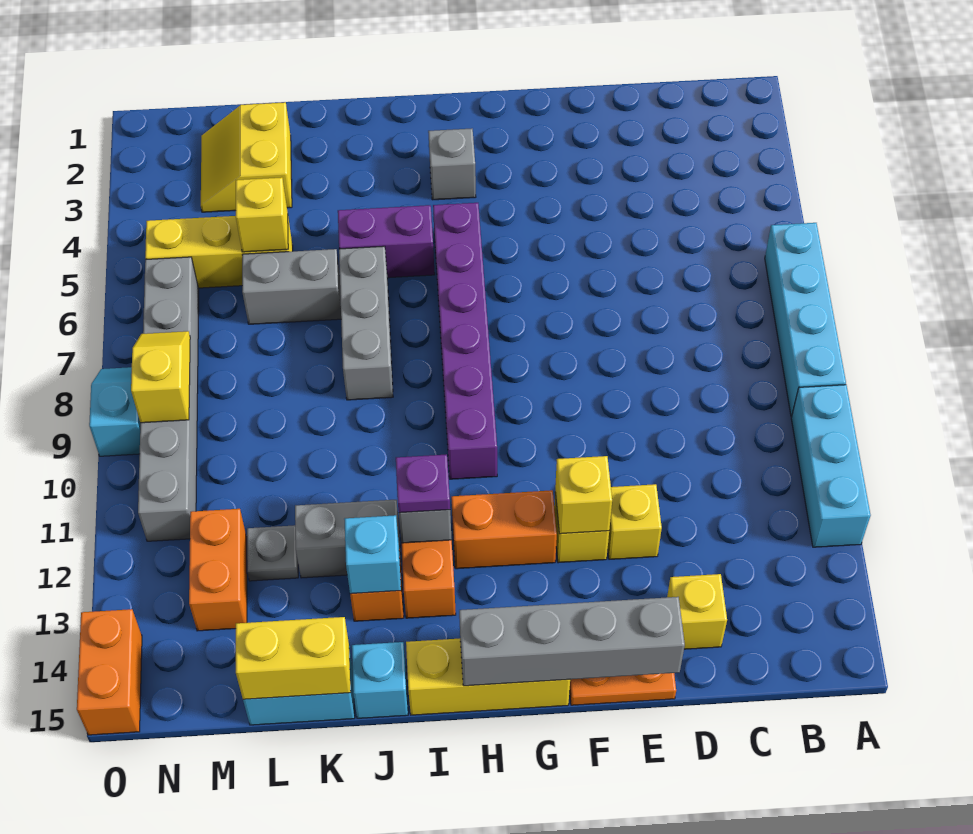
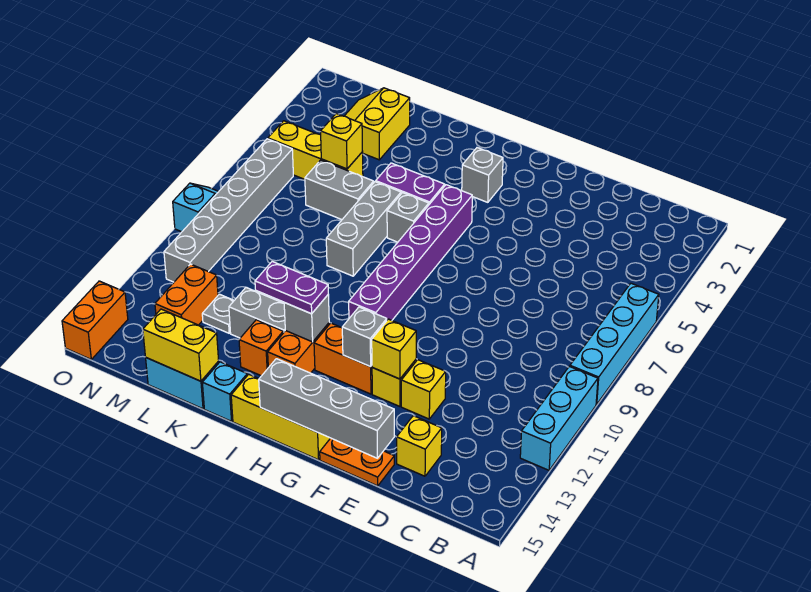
none -> grey brick G12 level 2
none -> grey brick I6 level 1
purple plate I12 level 3 -> purple plate I12:J12 level 3
cyan brick J13 level 2 -> none
yellow slope N8:N9 level 2 top 9 -> none

